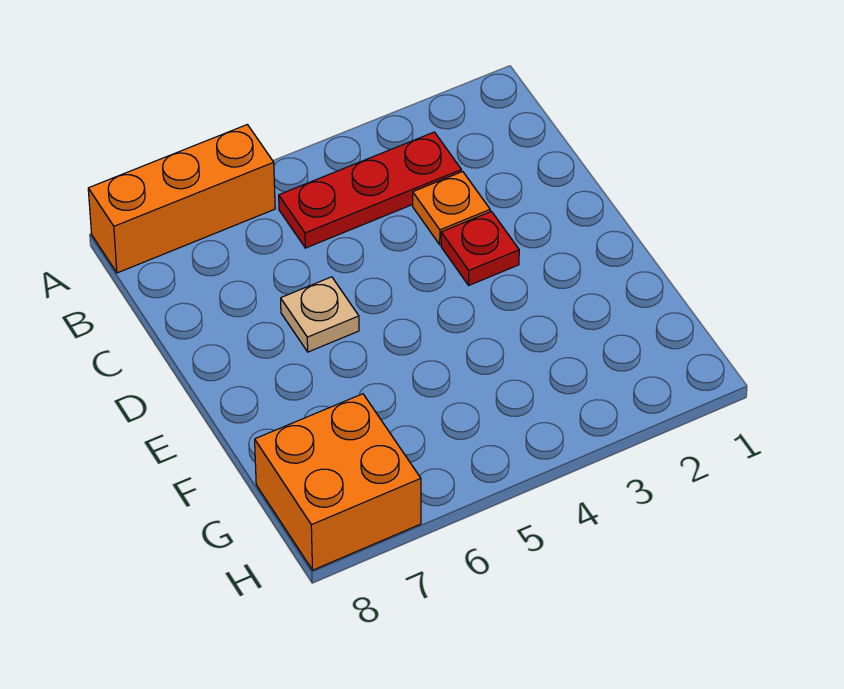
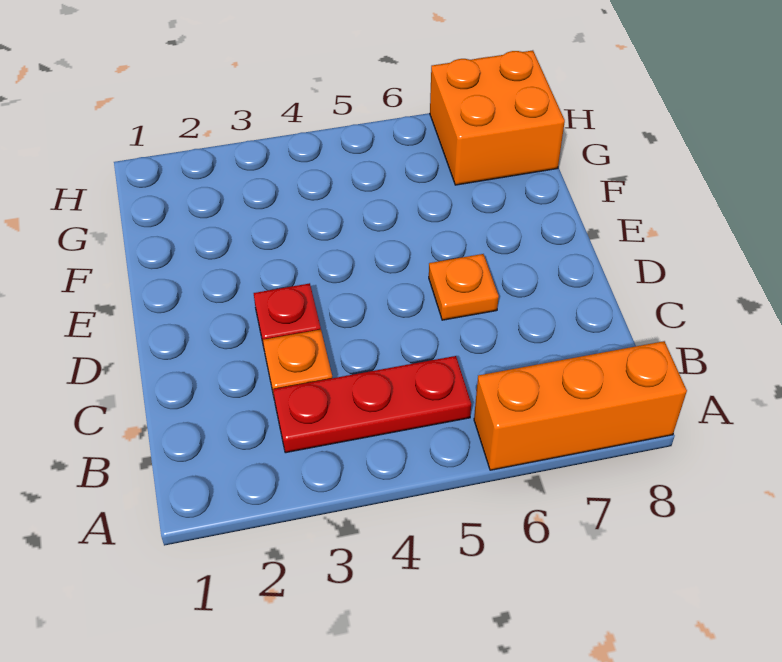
tan plate D6 level 1 -> orange plate D6 level 1

